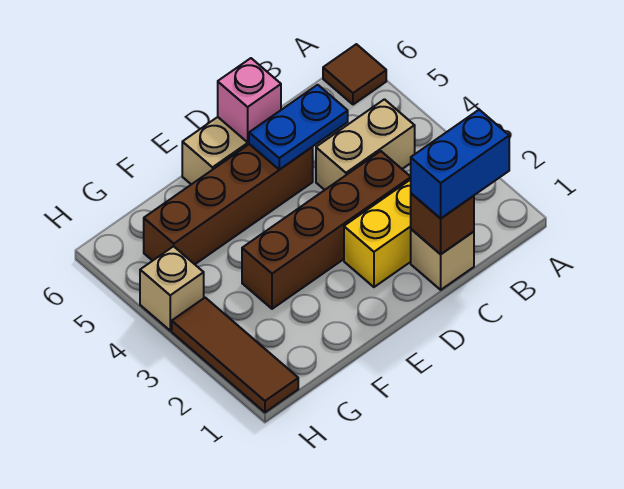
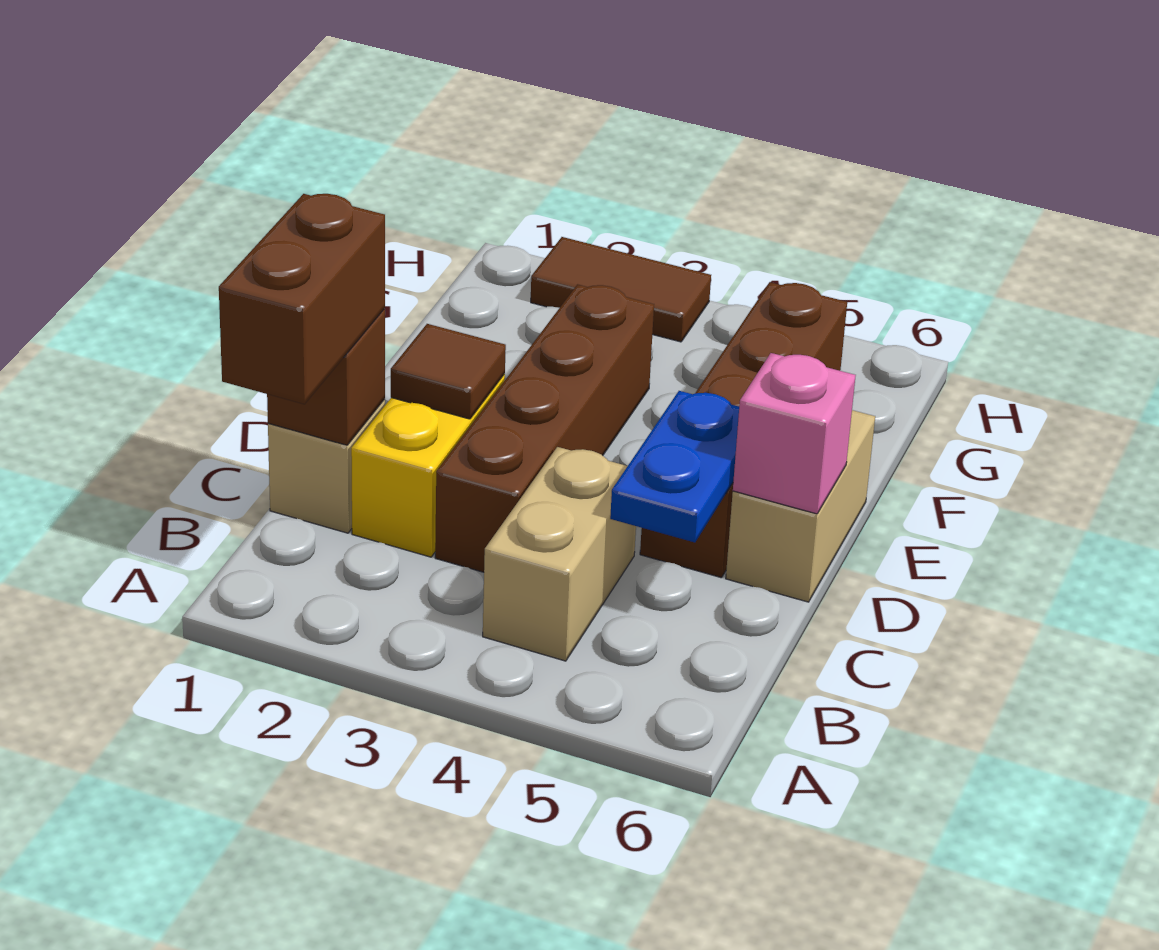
brown tile A6 level 1 -> brown tile D2 level 2
blue brick B1:C1 level 3 -> brown brick B1:C1 level 3
brown tile H1:H3 level 1 -> brown tile H2:H3 level 1
tan brick H4 level 1 -> none

